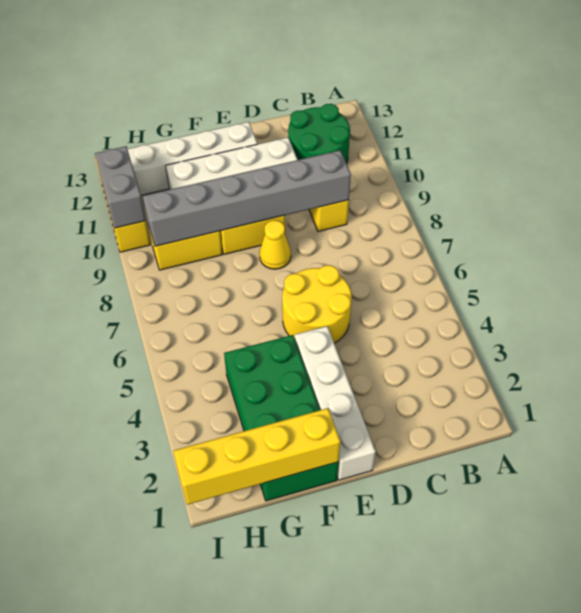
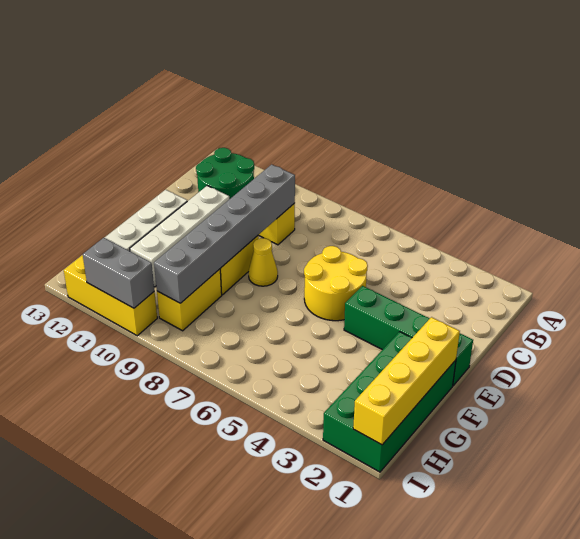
white brick E1:E4 level 1 -> green brick E1:E4 level 1
green brick F1:G4 level 1 -> green brick F1:I2 level 1

